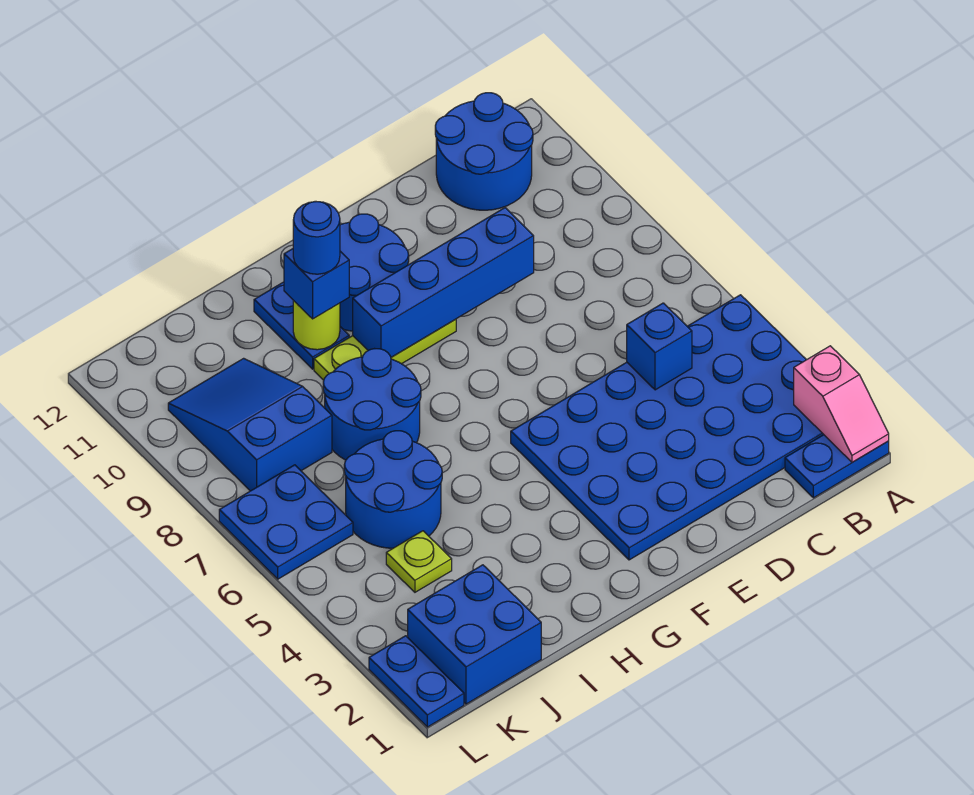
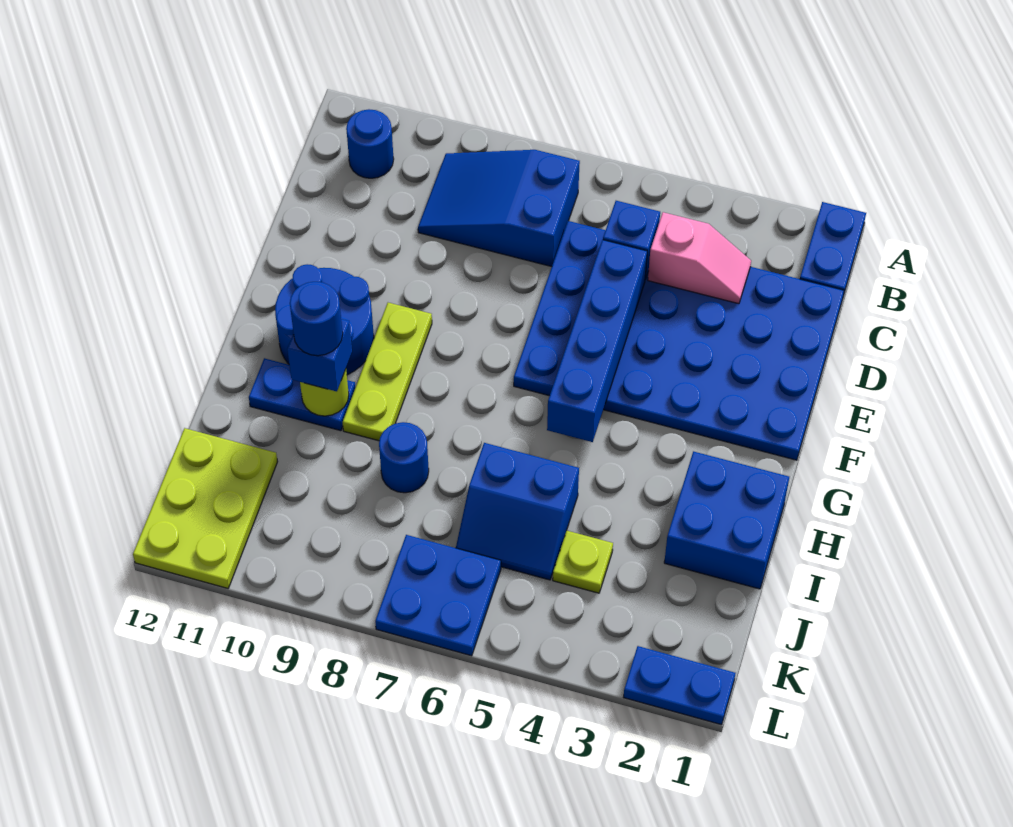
pink slope A1:A2 level 2 top 2 -> pink slope C3:C4 level 2 top 4
blue plate A2:F5 level 1 -> blue plate C1:F6 level 1
blue round brick B11:C12 level 1 -> blue round brick B11 level 1
blue brick D9:G9 level 2 -> blue brick D5:G5 level 2
blue round brick H7:I8 level 1 -> blue round brick I8 level 1
blue round brick I5:J6 level 1 -> blue slope I5:J6 level 1 top I
blue brick J1:K2 level 1 -> blue brick H1:I2 level 1
blue slope J8:K10 level 1 top 8 -> blue slope B7:C9 level 1 top 7
none -> lime plate J11:L12 level 1

